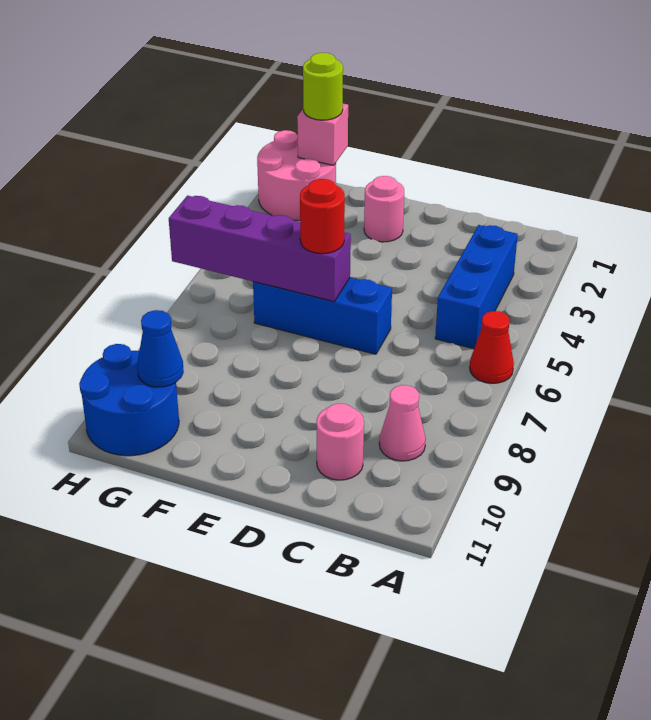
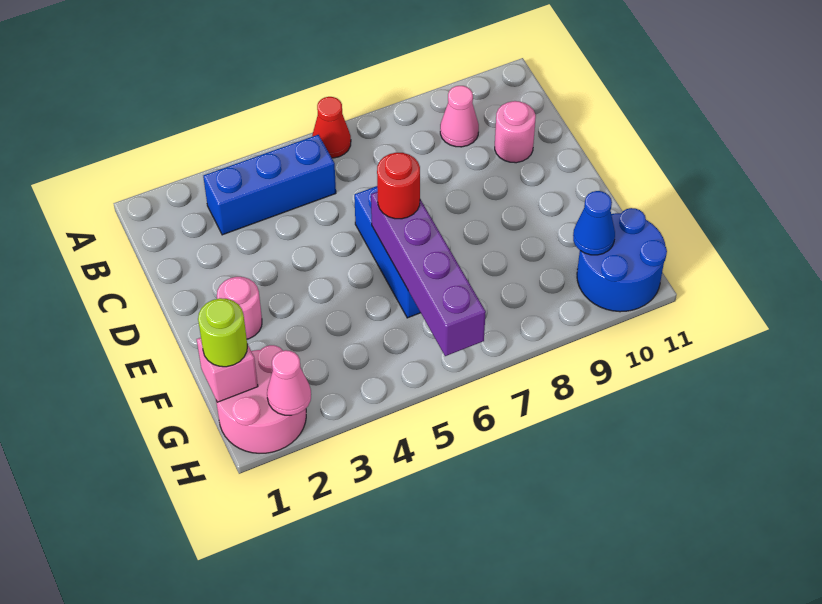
none -> pink cone H2 level 2

